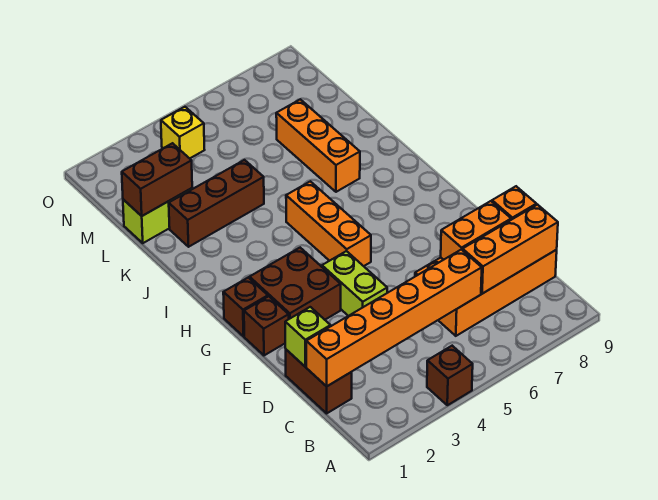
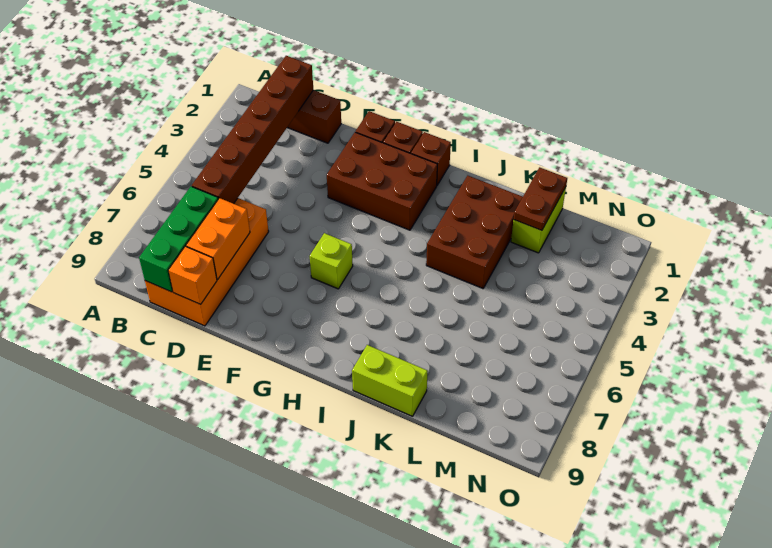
brown brick A4 level 1 -> brown brick H1 level 1
orange brick C1:C6 level 2 -> brown brick C1:C6 level 2
orange brick C7:C9 level 2 -> green brick C7:C9 level 2
lime brick D1 level 2 -> lime brick G6 level 1
lime brick E4:F4 level 1 -> lime brick J9:K9 level 1
brown brick F2:G3 level 1 -> brown brick F2:H3 level 1
orange brick G5:I5 level 1 -> none
orange brick J7:L7 level 1 -> none
brown brick K2:K4 level 1 -> brown brick J2:K4 level 1
brown brick L1:L2 level 2 -> brown plate L1:L2 level 2
yellow brick N4 level 1 -> none

